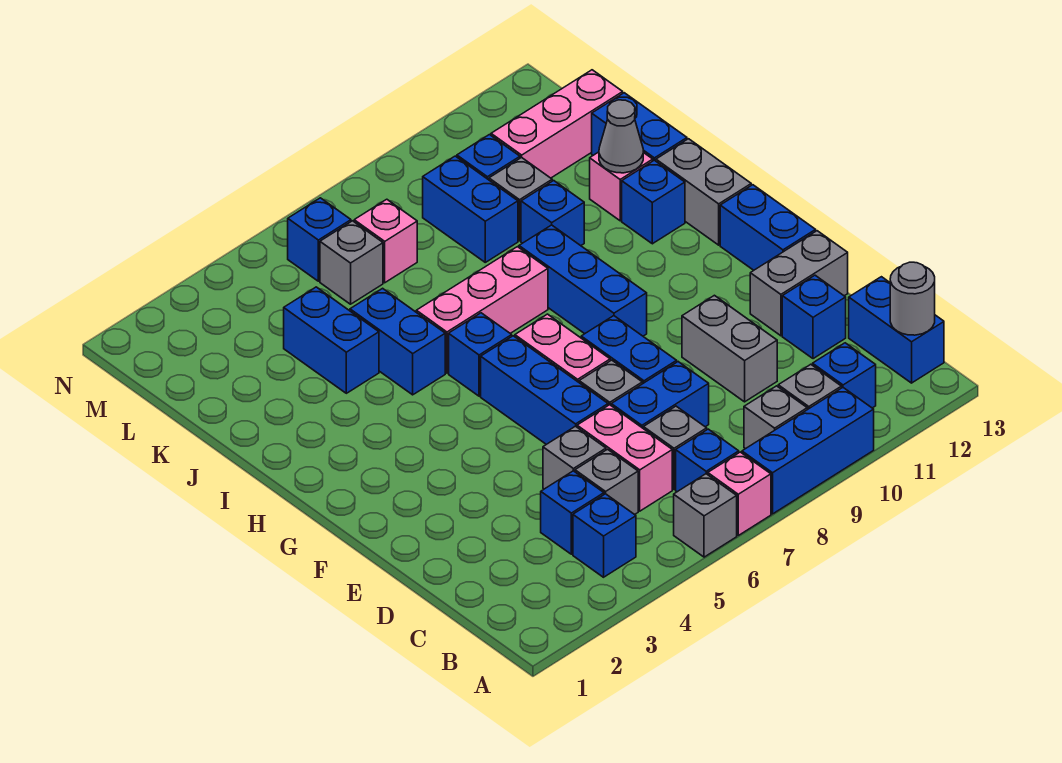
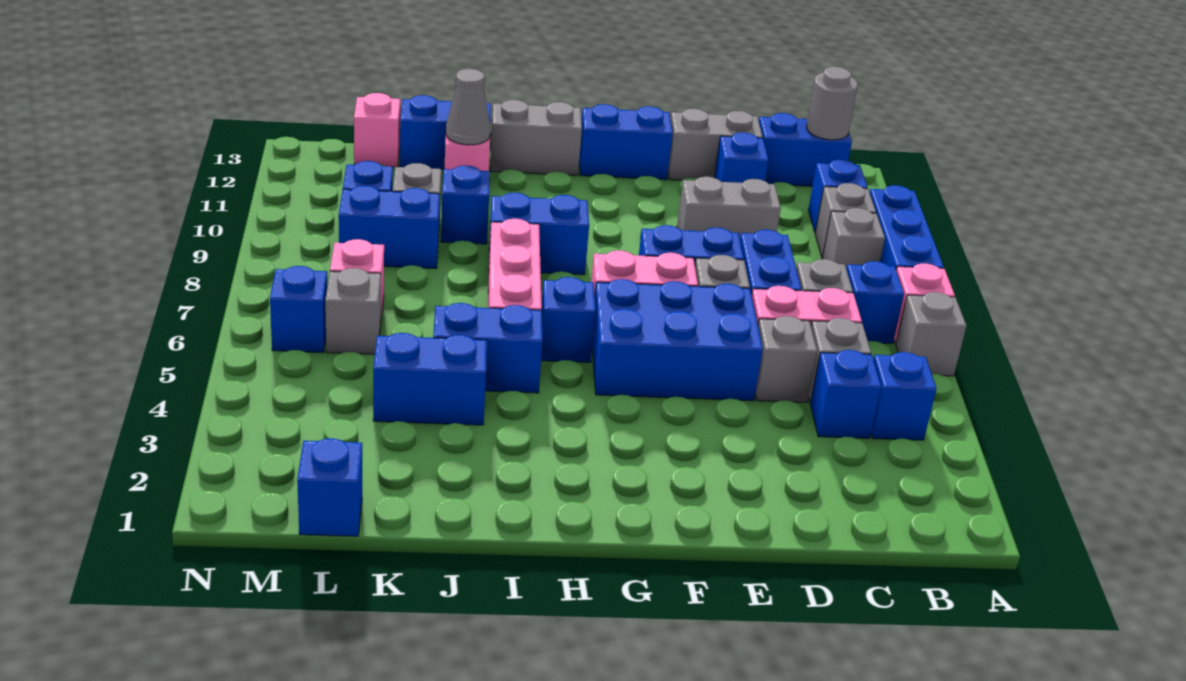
blue brick E6:G6 level 1 -> blue brick E5:G6 level 1
grey brick E12:E13 level 1 -> grey brick D13:E13 level 1
blue brick G9:I9 level 1 -> blue brick H9:I9 level 1
blue brick I12 level 1 -> blue brick L1 level 1
pink brick L11:L13 level 1 -> pink brick L13 level 1

